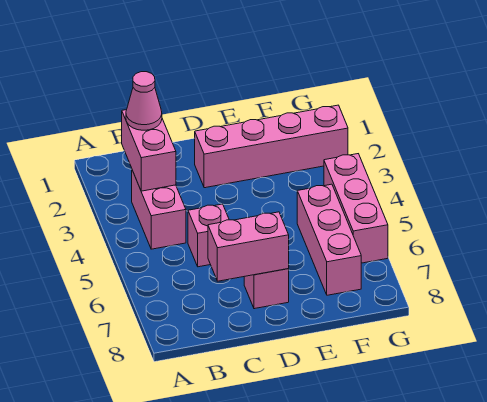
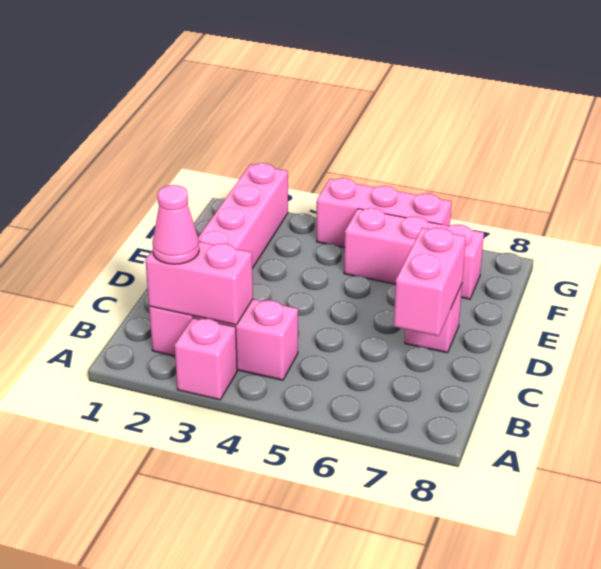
pink brick C5 level 1 -> pink brick A3 level 1
pink brick D2:G2 level 1 -> pink brick B2:G2 level 1

